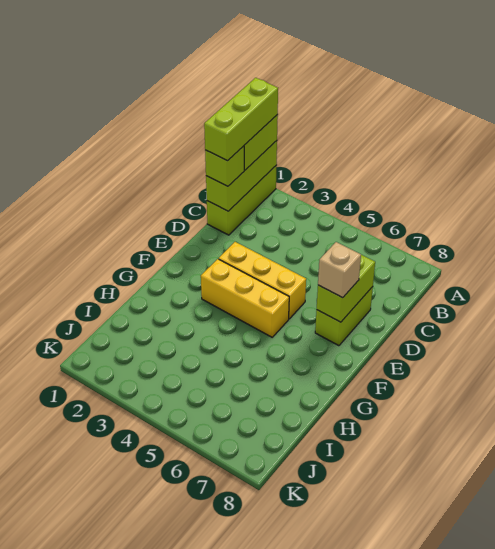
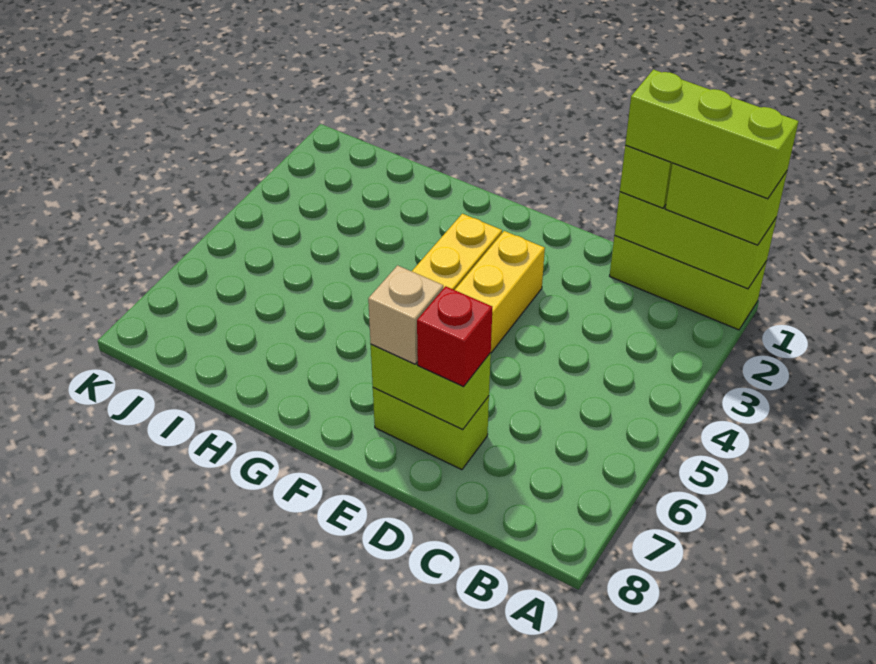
none -> red brick D7 level 3

